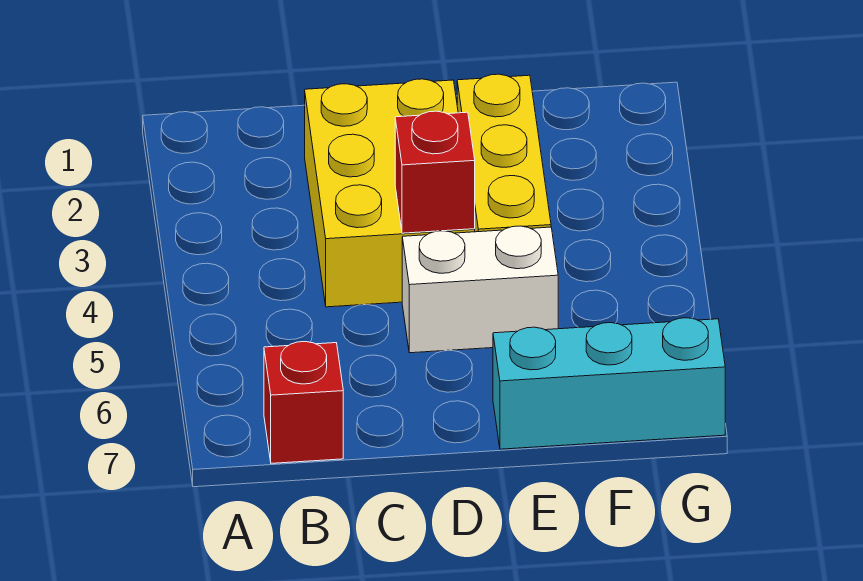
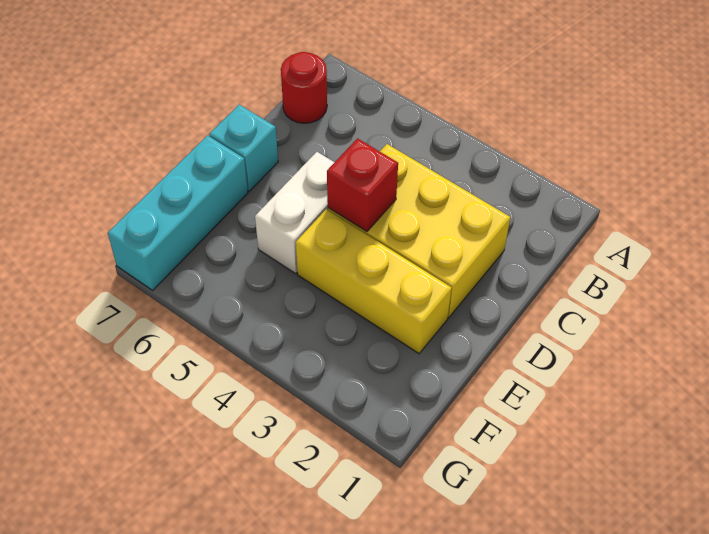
red brick B7 level 1 -> red round brick B7 level 1
none -> cyan brick D7 level 1

